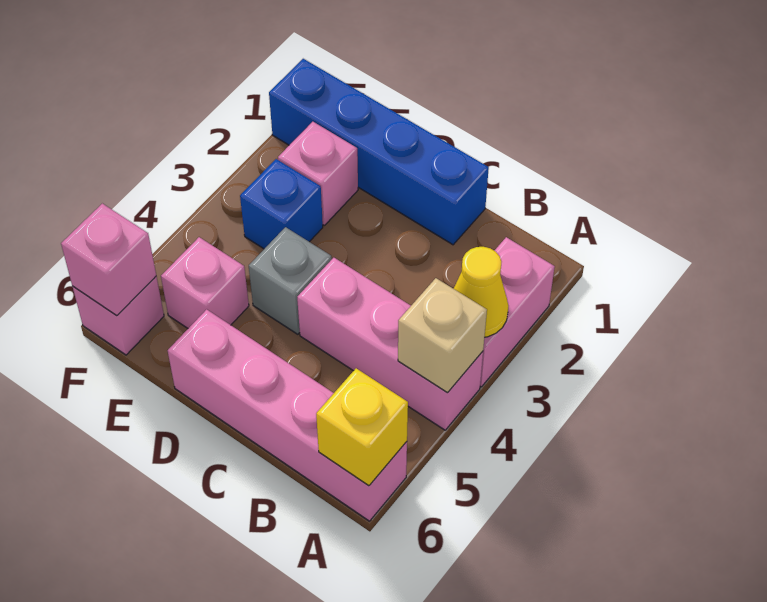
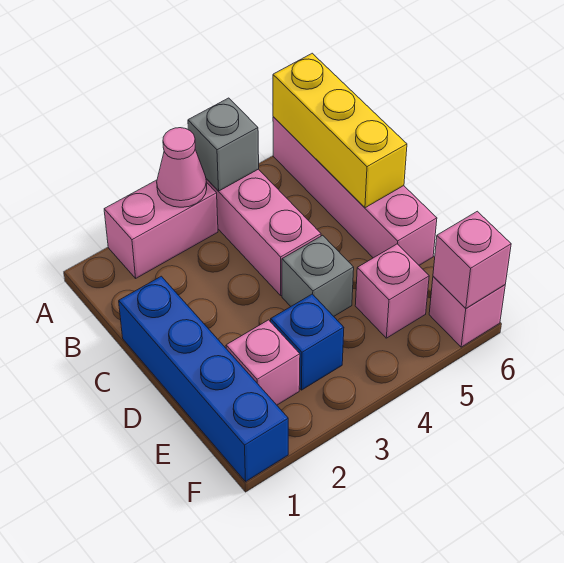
yellow cone A3 level 2 -> pink cone A3 level 2
tan brick A4 level 2 -> grey brick A4 level 2
yellow brick A6 level 2 -> yellow brick A6:C6 level 2

